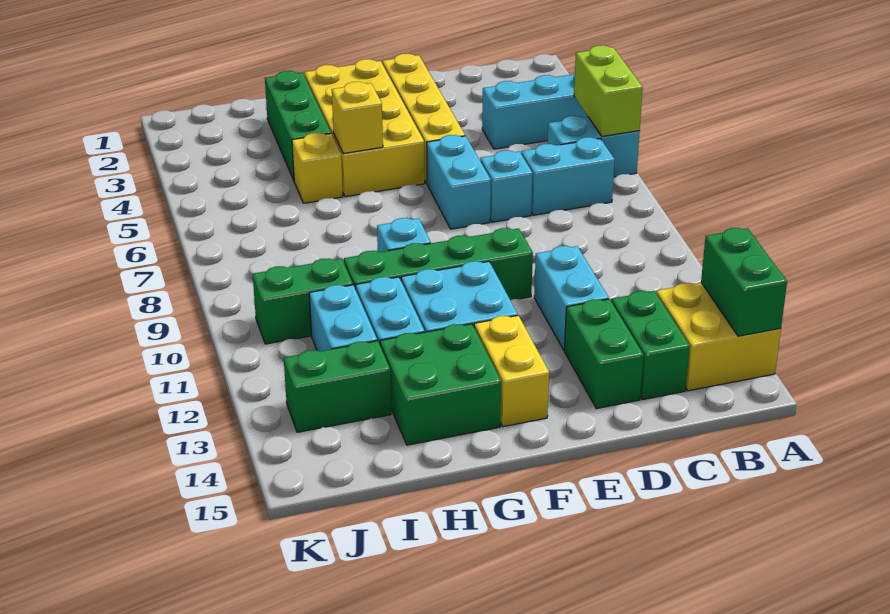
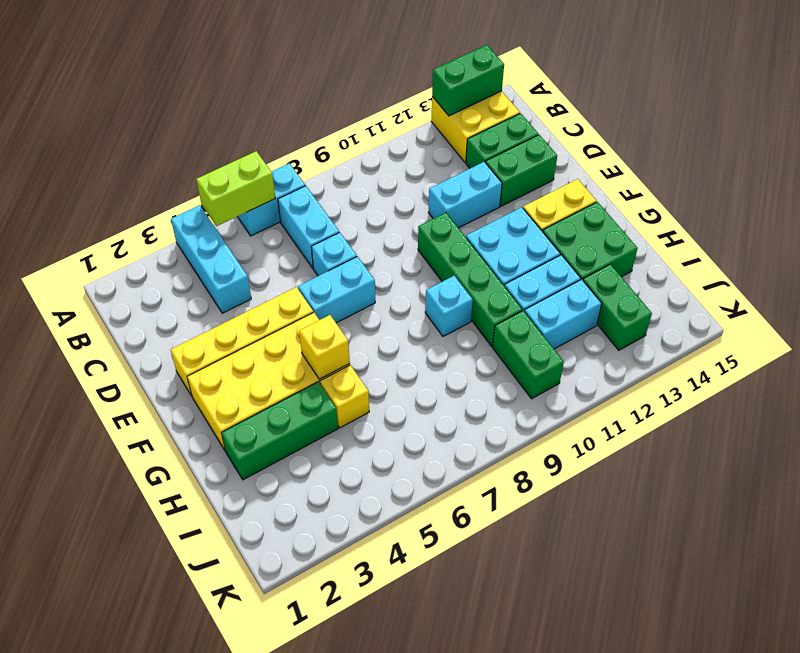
cyan brick A6:B6 level 1 -> cyan brick A6:A7 level 1

